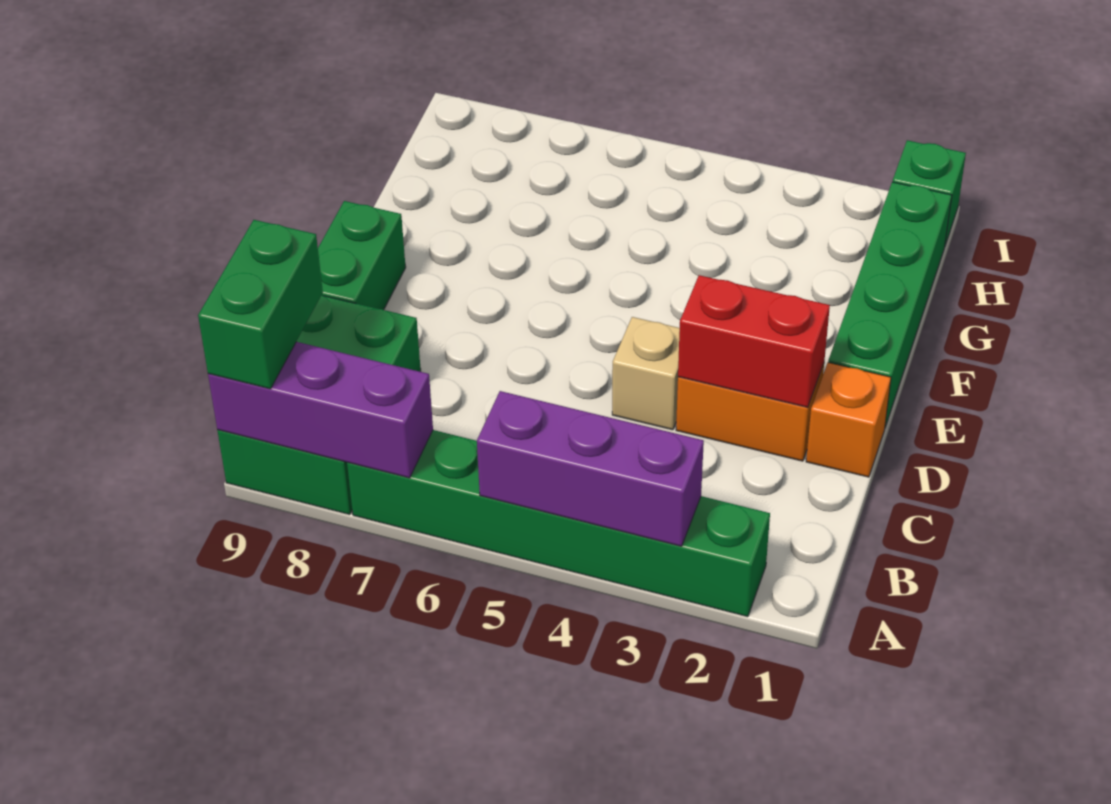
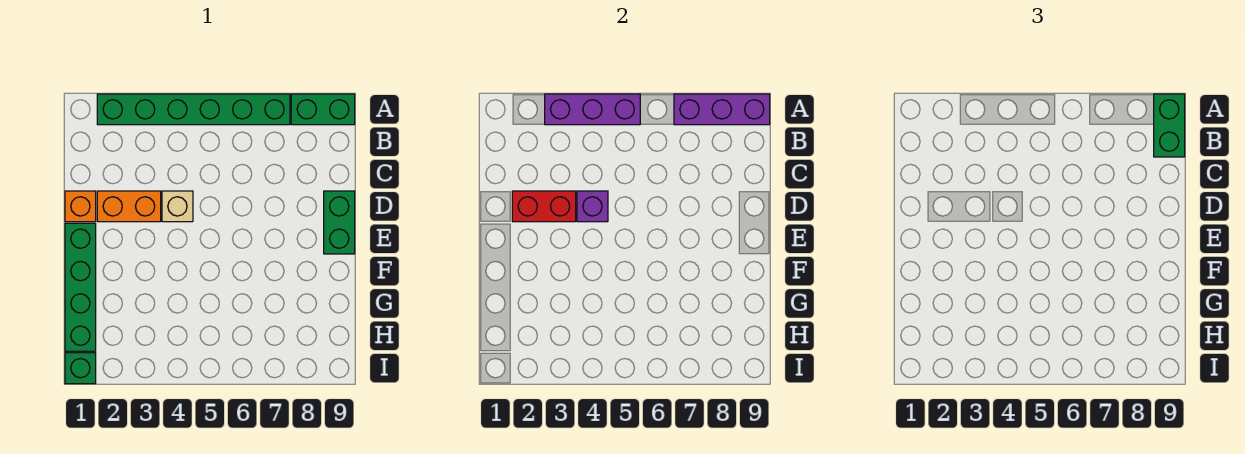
green brick A8:C9 level 1 -> green brick A8:A9 level 1
none -> purple brick D4 level 2

